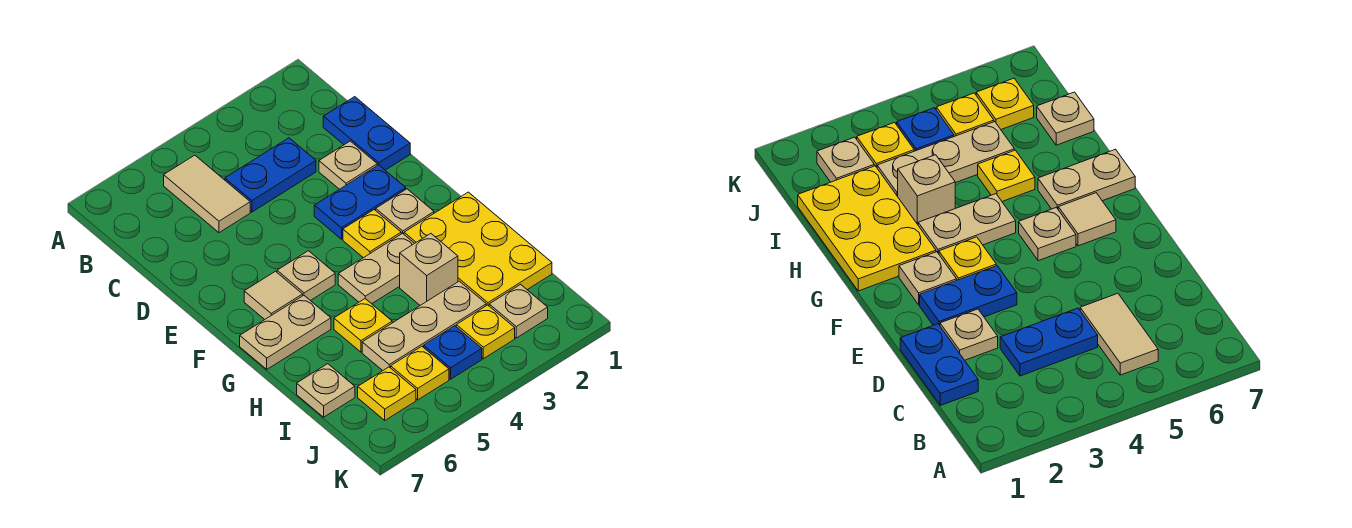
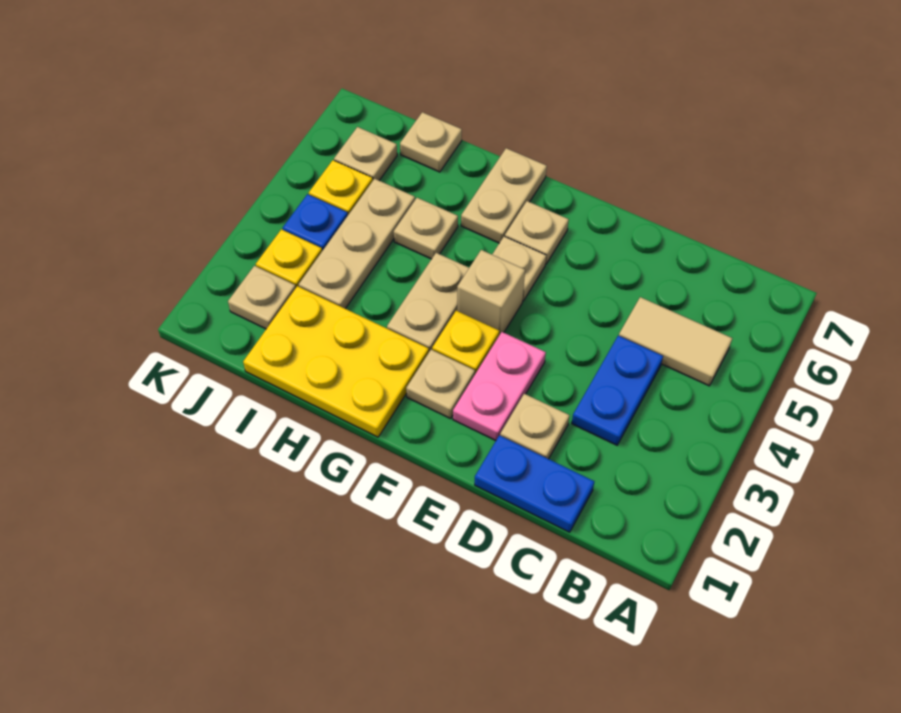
blue plate E2:E3 level 1 -> pink plate E2:E3 level 1
tan tile F6 level 1 -> tan plate F6 level 1
tan brick H3 level 1 -> tan brick F4 level 1
yellow plate H5 level 1 -> tan plate H5 level 1
yellow plate J6 level 1 -> tan plate J6 level 1

